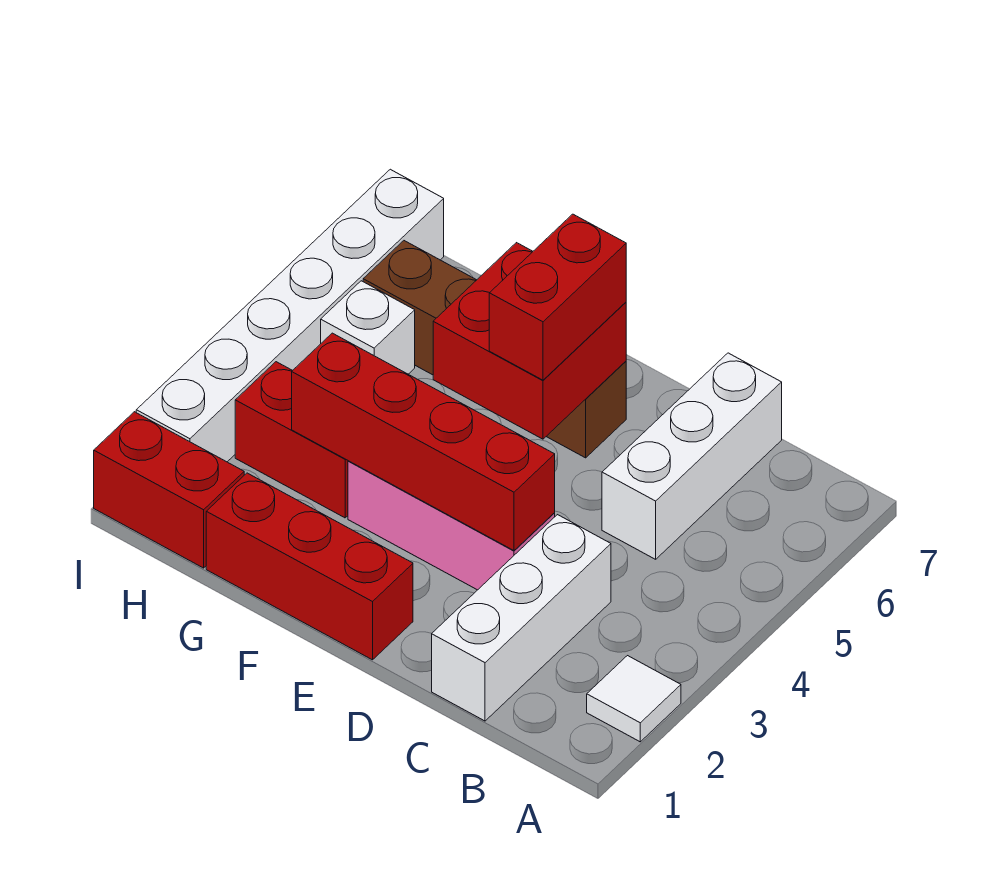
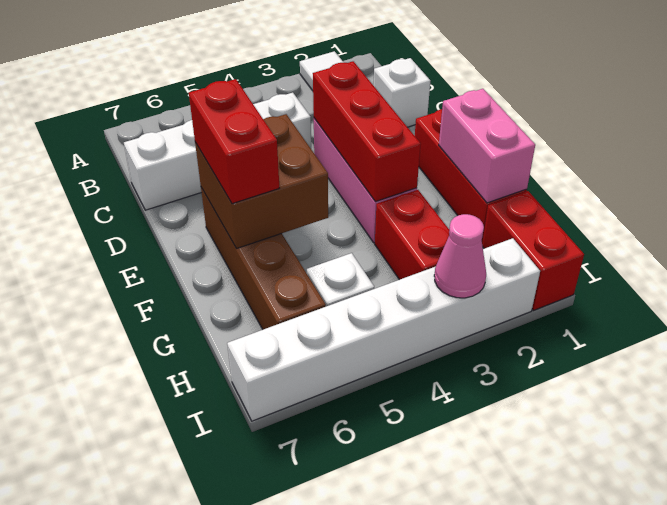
white brick C1:C3 level 1 -> white brick C1 level 1
white brick C5:C7 level 1 -> white brick C4:C7 level 1
red brick D3:G3 level 2 -> red brick D3:F3 level 2
red brick E5:F6 level 2 -> brown brick E5:F6 level 2
red brick E5:E6 level 3 -> red brick E6:F6 level 3
none -> pink brick F1:G1 level 2
none -> pink cone I3 level 2

